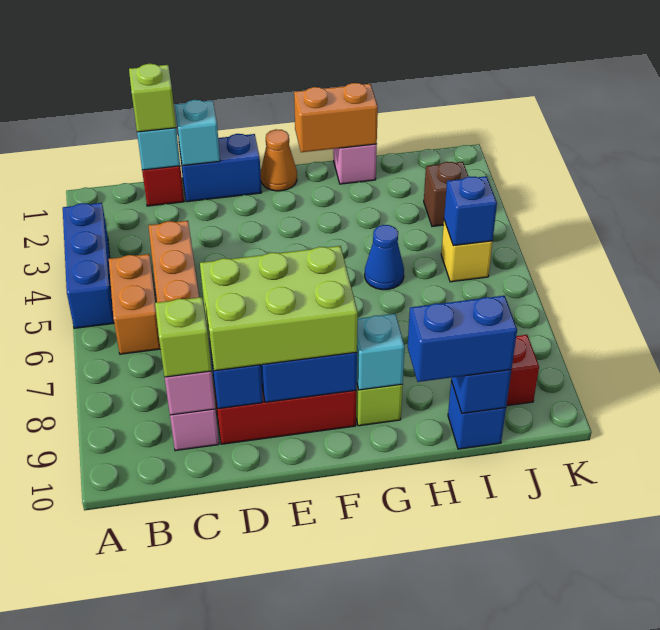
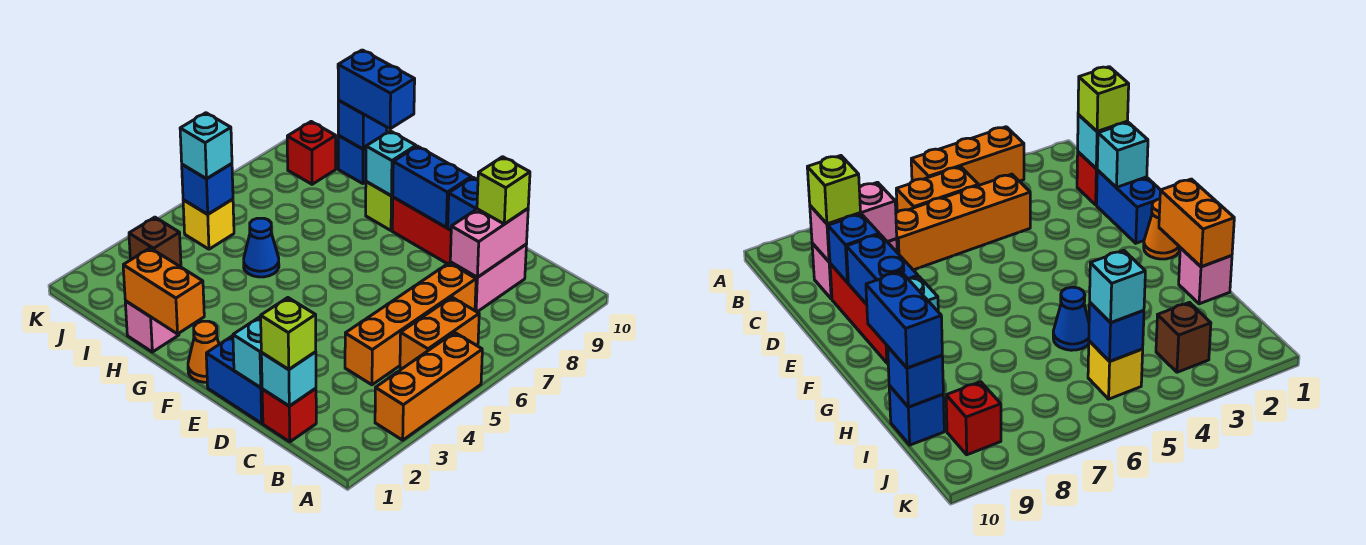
blue brick A3:A5 level 1 -> orange brick A3:A5 level 1
lime brick D8:F9 level 3 -> none
none -> cyan brick J5 level 3

